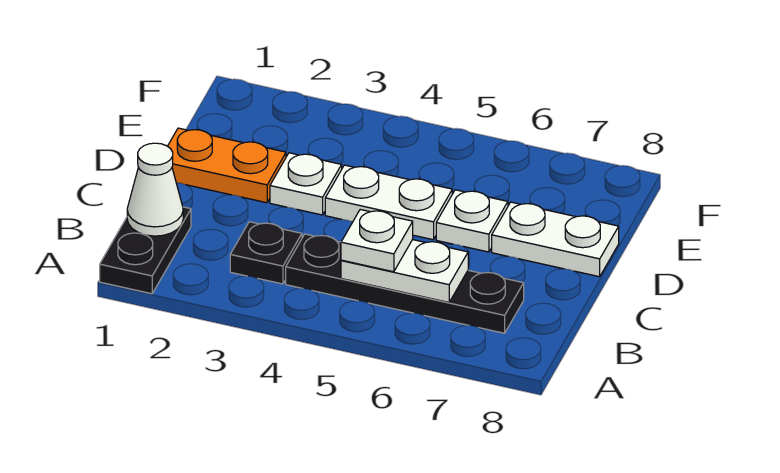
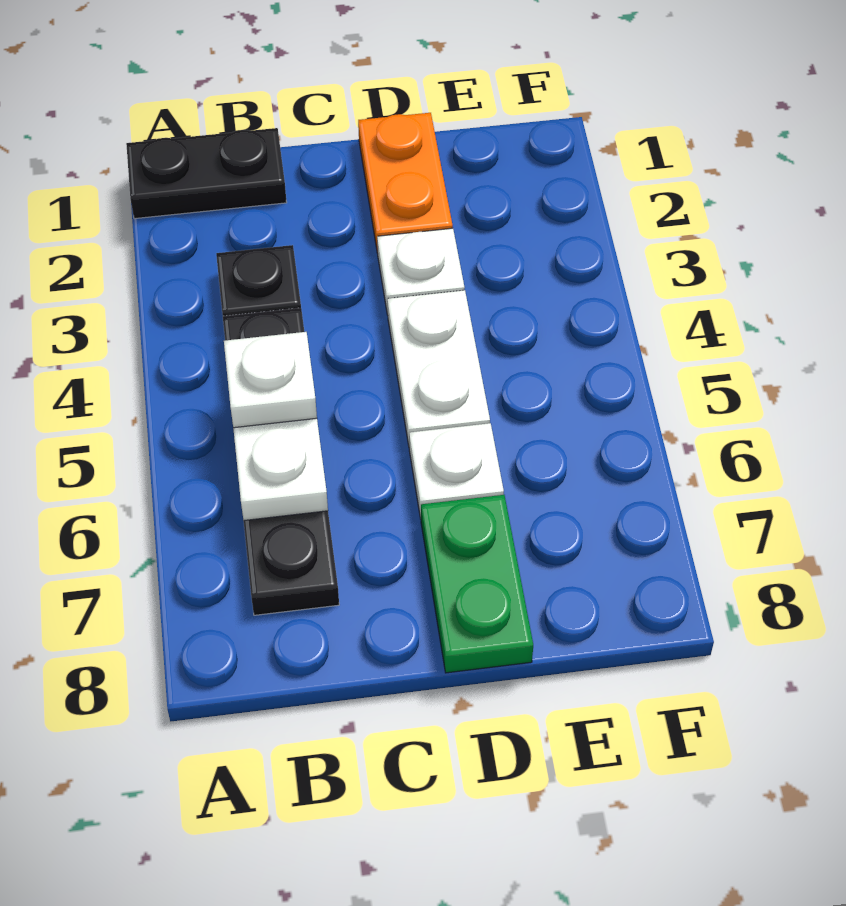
white cone B1 level 2 -> none
white plate D7:D8 level 1 -> green plate D7:D8 level 1

